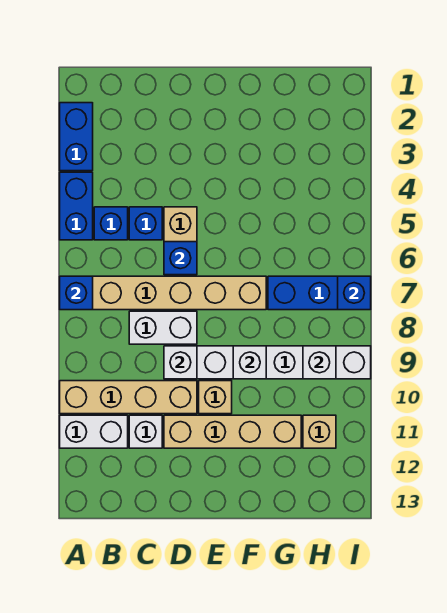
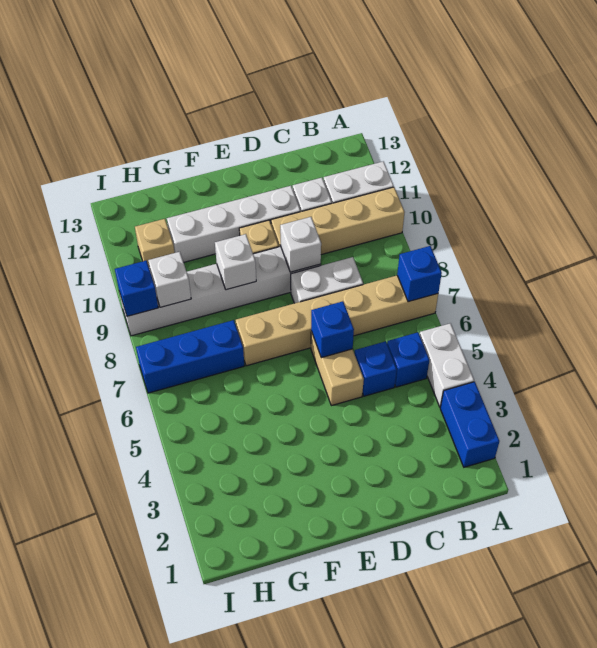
blue brick A4:A5 level 1 -> white brick A4:A5 level 1
tan brick D11:G11 level 1 -> white brick D11:G11 level 1
blue brick I7 level 2 -> blue brick I9 level 2

